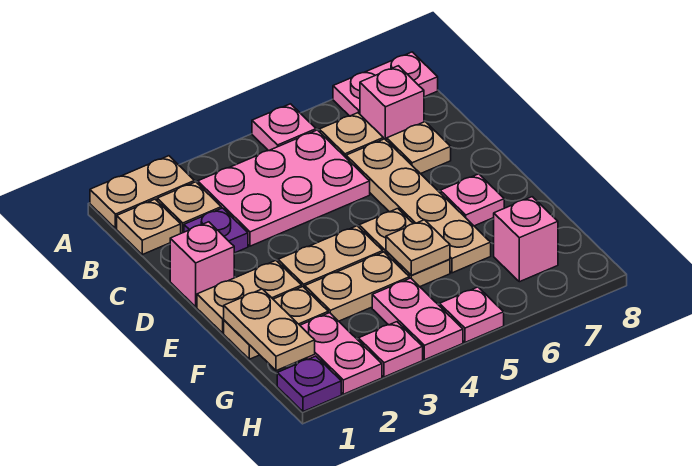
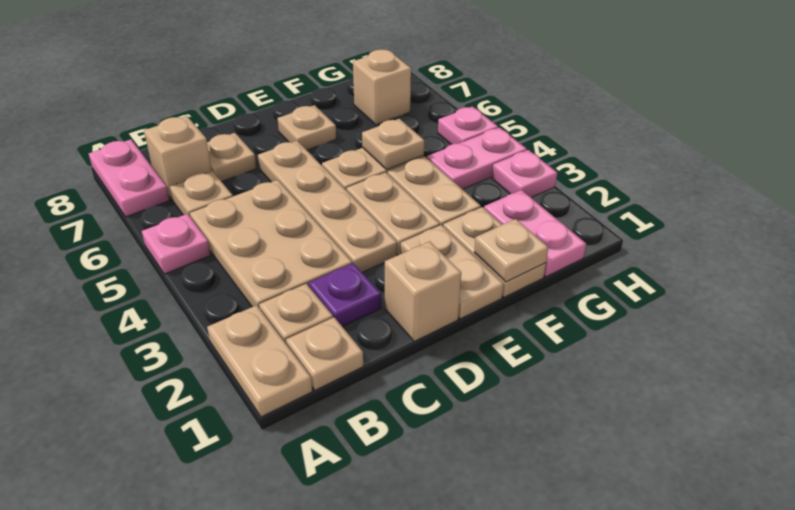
pink plate B3:C5 level 1 -> tan plate B3:C5 level 1
pink brick B7 level 1 -> tan brick B7 level 1
tan plate C6:F6 level 1 -> tan plate D3:D6 level 1
pink brick D1 level 1 -> tan brick D1 level 1
pink plate E7 level 1 -> tan plate E7 level 1
tan plate F1:G1 level 2 -> tan plate F1 level 2
pink plate G2:H2 level 1 -> pink plate G1:G2 level 1
pink brick G7 level 1 -> tan brick G7 level 1
purple plate H1 level 1 -> none

